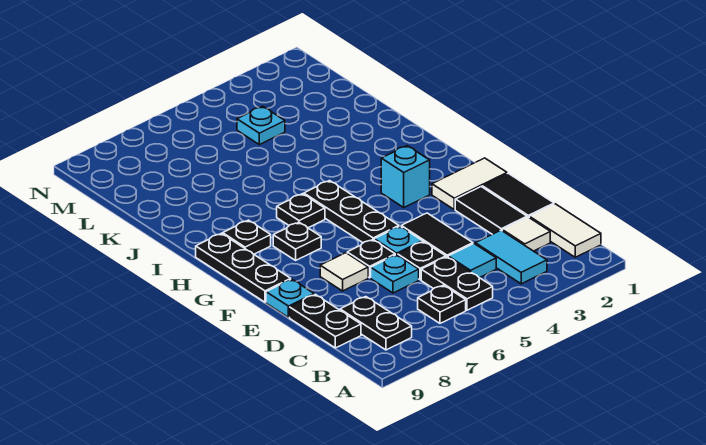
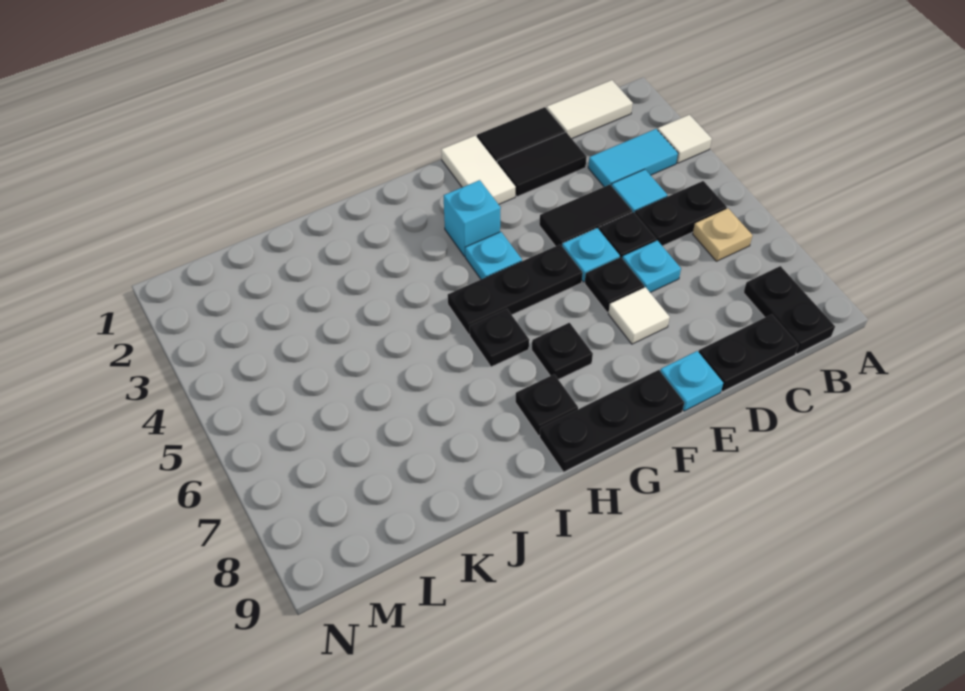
black plate B6 level 1 -> tan plate B6 level 1
black plate B8:C8 level 1 -> black plate B8:B9 level 1
white tile C2 level 1 -> white tile A3 level 1
cyan plate L4 level 1 -> cyan plate G4 level 1

